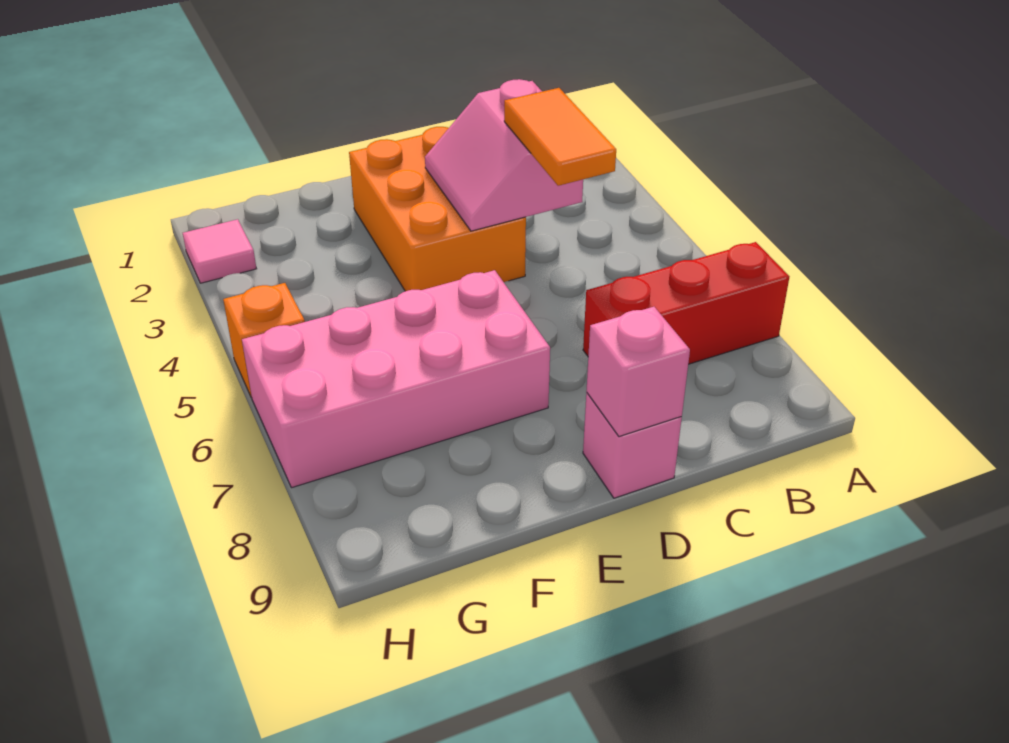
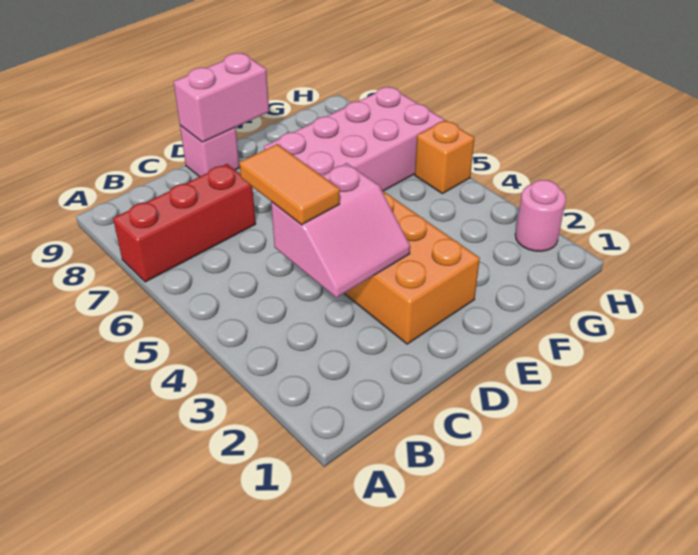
pink slope C3:D4 level 2 top C -> pink slope C3:D4 level 2 top 4
pink brick D9 level 2 -> pink brick D9:E9 level 2
pink tile H2 level 1 -> pink round brick H2 level 1

